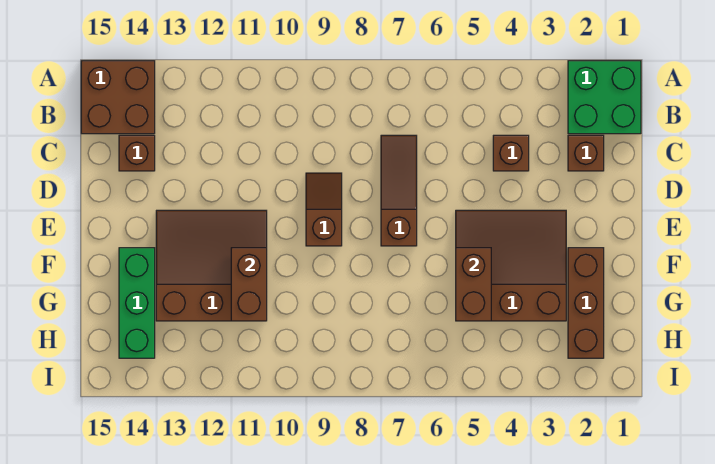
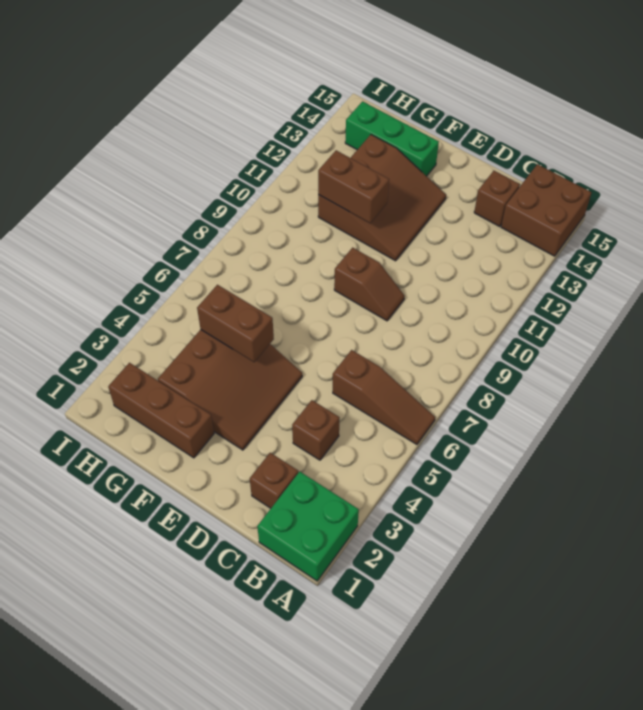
brown slope C7:E7 level 1 top E -> brown slope A6:C6 level 1 top C

